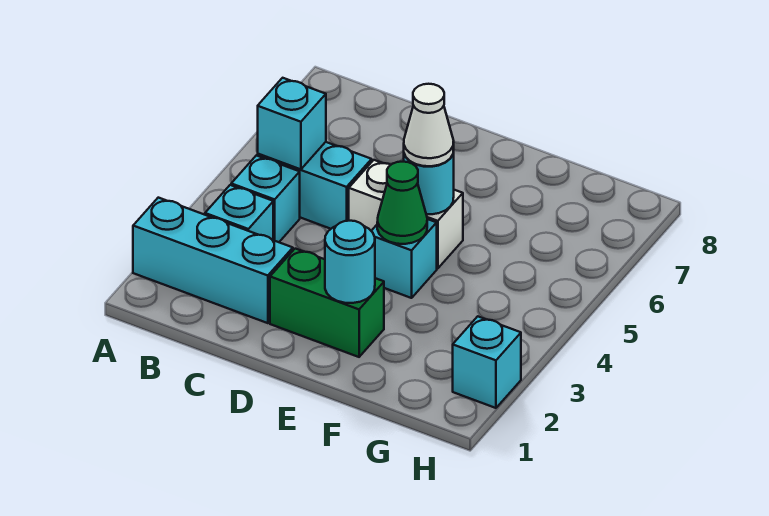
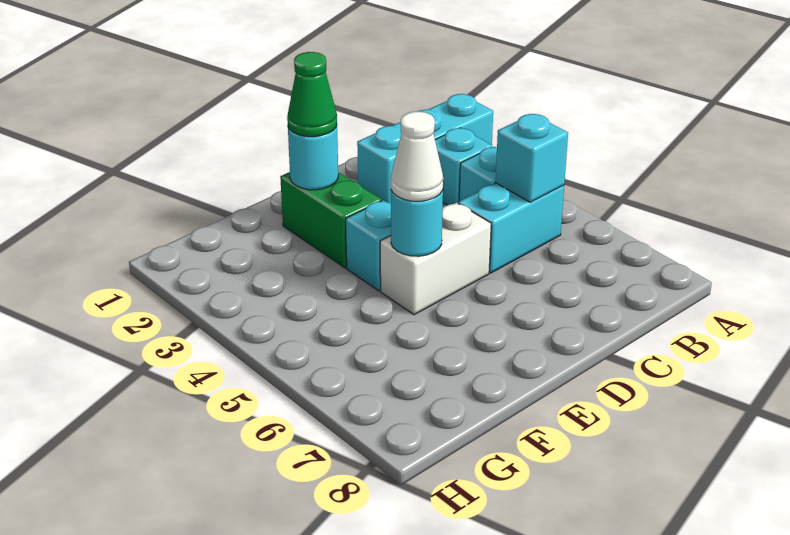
green brick D2:E2 level 1 -> green brick E2:E3 level 1
green cone E4 level 2 -> green cone E2 level 3
cyan brick H2 level 1 -> none

